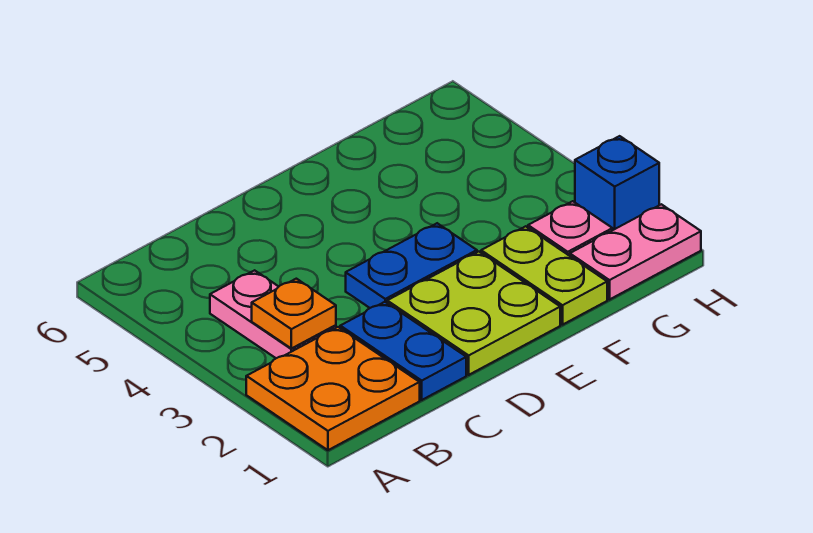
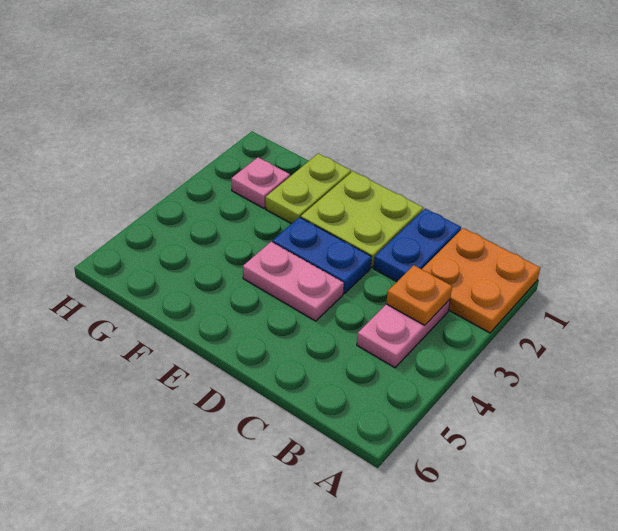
pink plate G1:H1 level 1 -> pink plate D4:E4 level 1
blue brick H2 level 1 -> none

